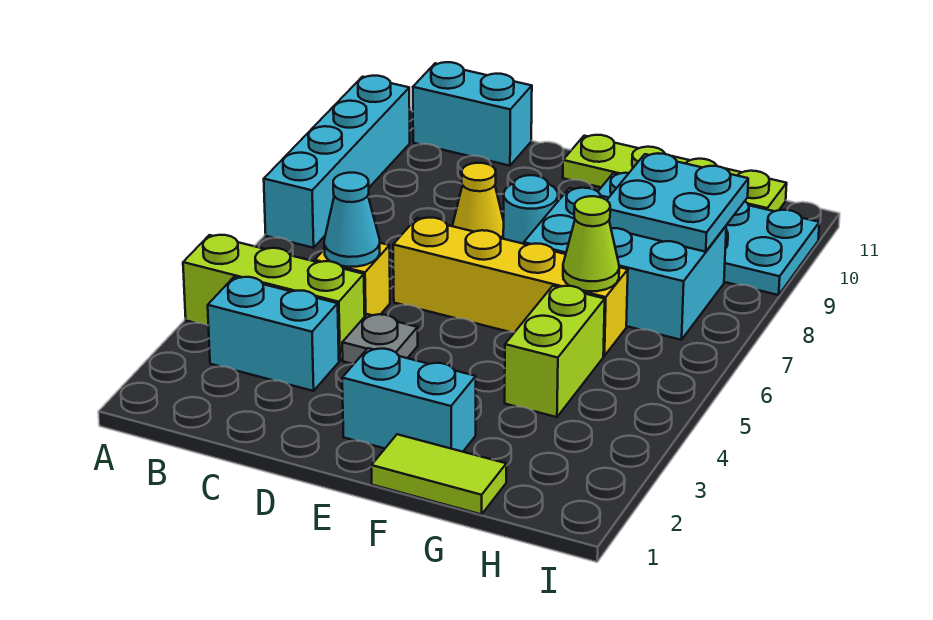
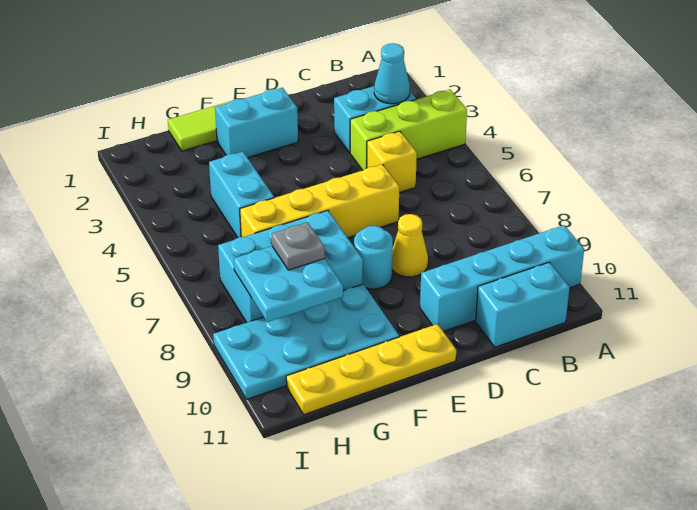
cyan brick A7:A10 level 1 -> cyan brick A10:D10 level 1
cyan cone C5 level 2 -> cyan cone B3 level 2
grey plate D4 level 1 -> grey plate G8 level 3
lime plate E11:H11 level 1 -> yellow plate E11:H11 level 1
lime brick G4:G5 level 1 -> cyan brick G4:G5 level 1
lime cone G6 level 2 -> none

